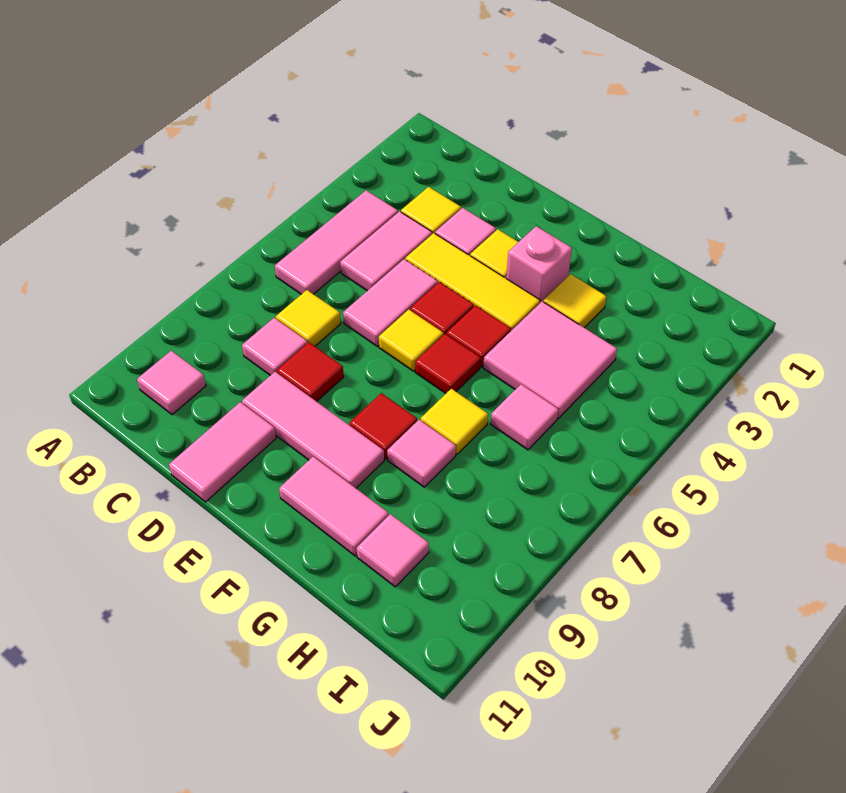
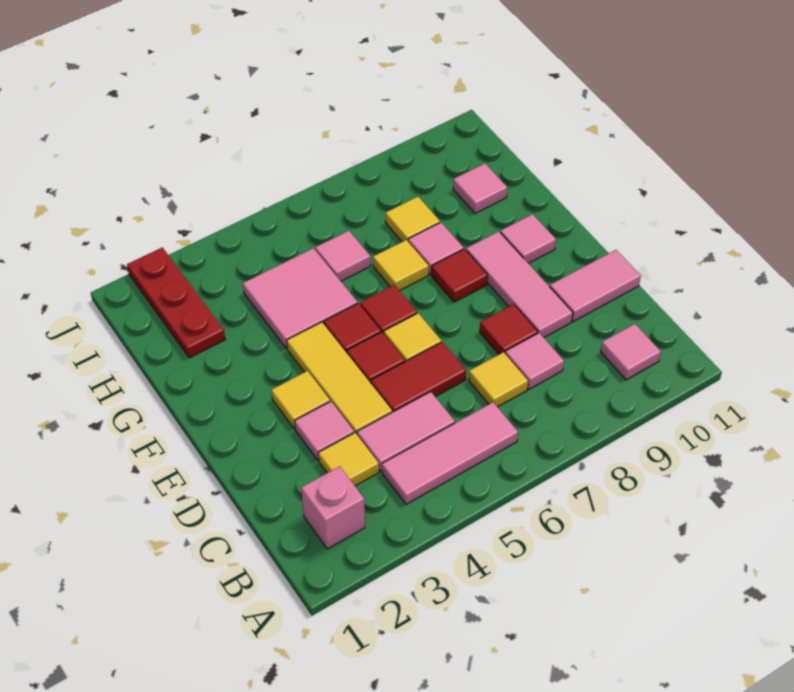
pink tile D5:D6 level 1 -> red tile D5:D6 level 1
pink brick F3 level 1 -> pink brick B2 level 1
pink tile F10:G10 level 1 -> pink tile F10 level 1
yellow tile G3 level 1 -> yellow tile H8 level 1
none -> red plate H2:J2 level 1

